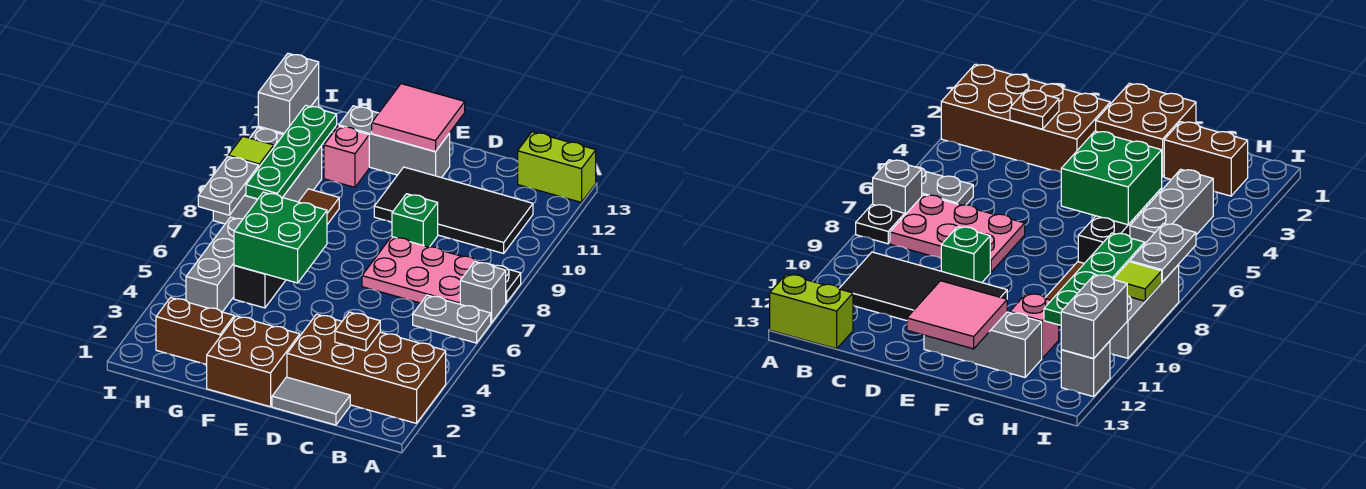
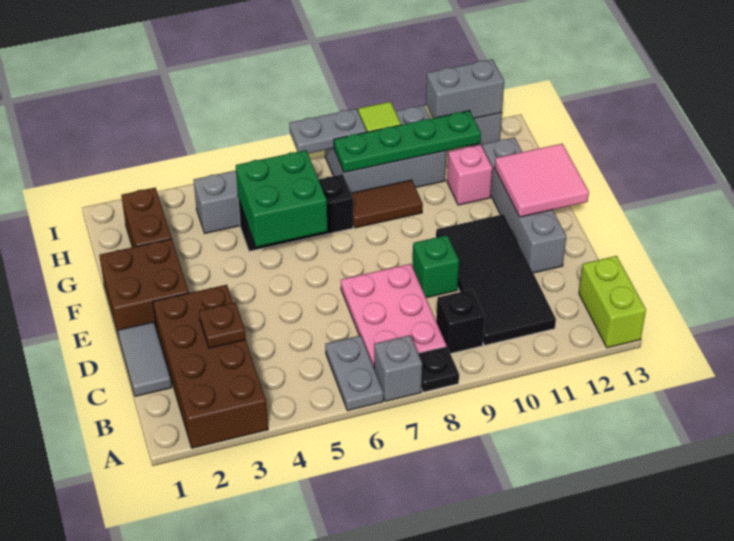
none -> black brick B9 level 1
grey brick E12:G12 level 1 -> grey brick D12:G12 level 1

